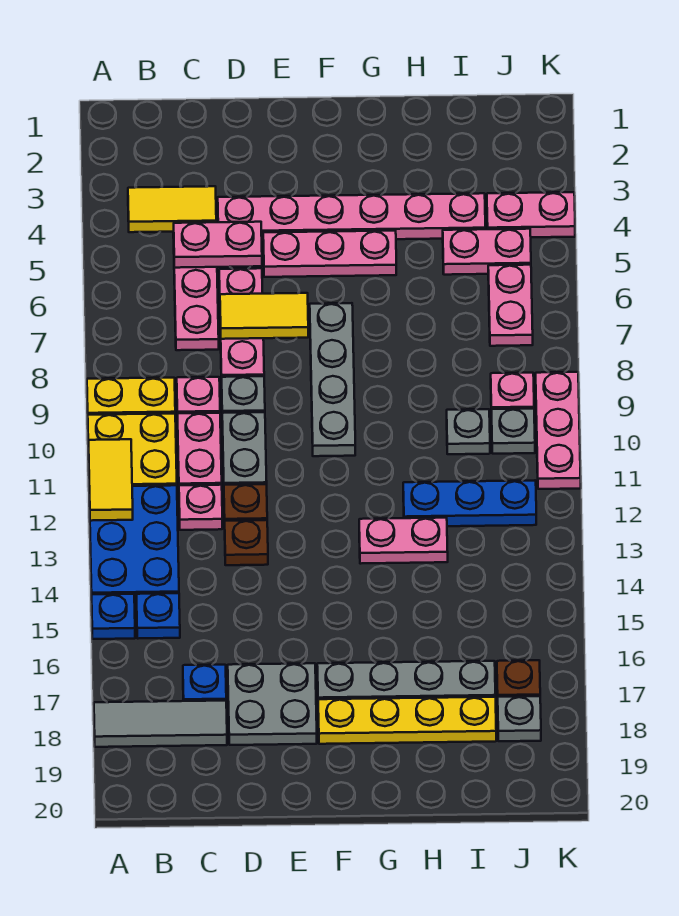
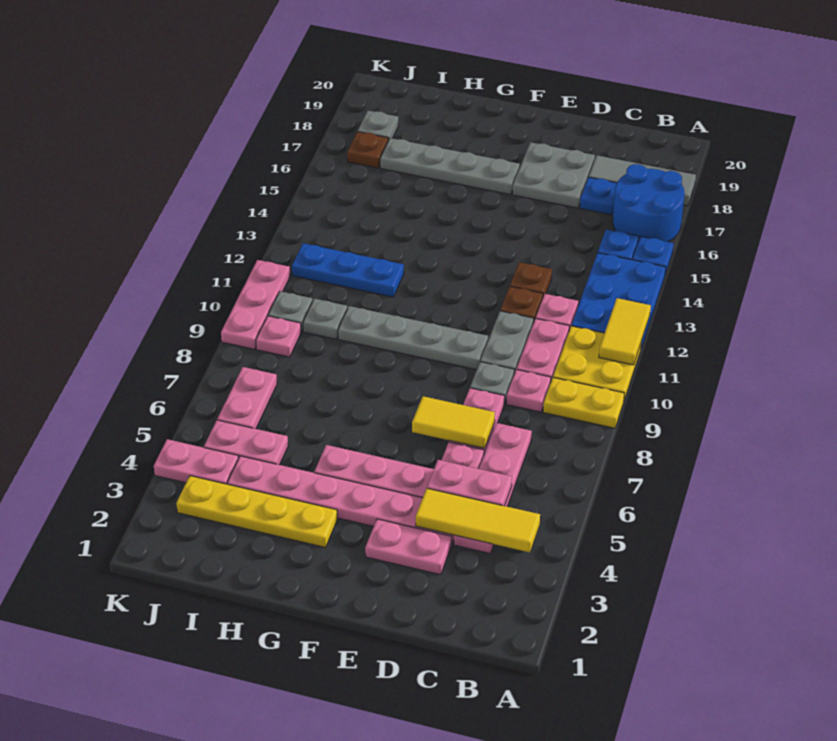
none -> blue round brick A16:B17 level 1
yellow tile B4:C4 level 2 -> yellow tile B4:D4 level 2
grey plate F7:F10 level 1 -> grey plate E10:H10 level 1
yellow plate F18:I18 level 1 -> yellow plate G3:J3 level 1
pink plate G13:H13 level 1 -> pink plate D3:E3 level 1

